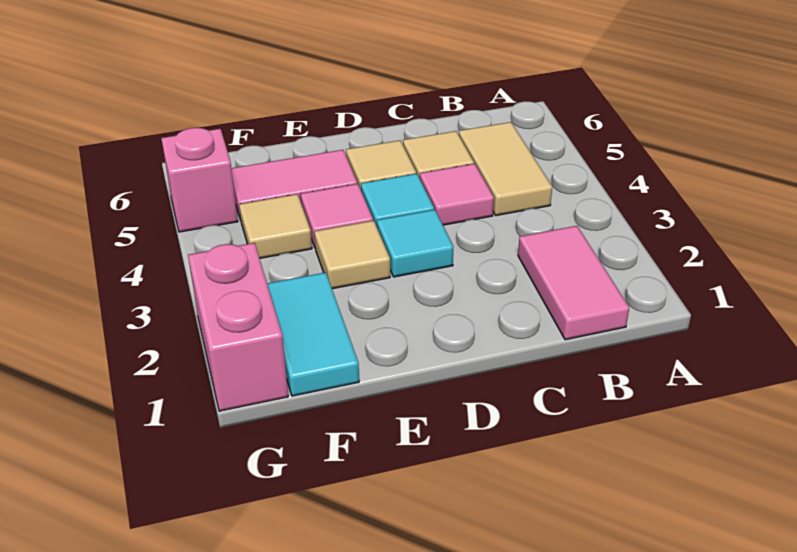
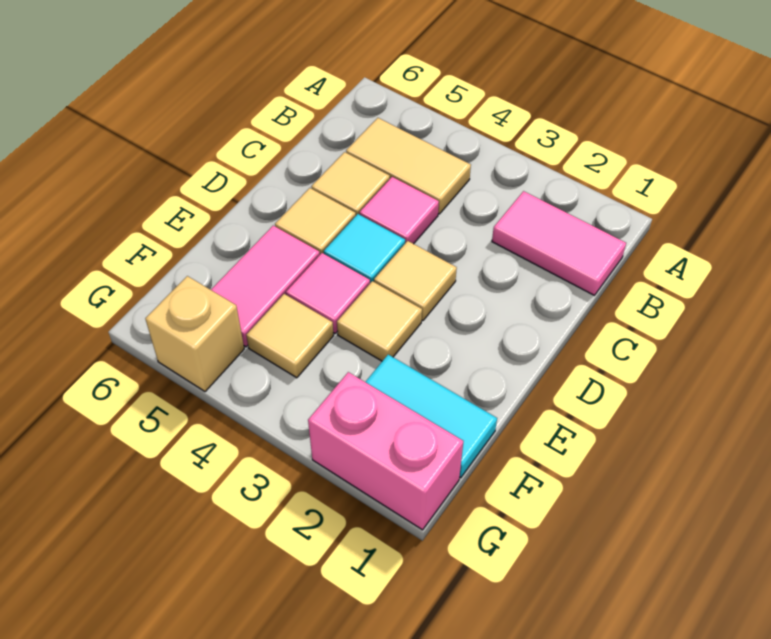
cyan tile D3 level 1 -> tan tile D3 level 1
pink brick G5 level 1 -> tan brick G5 level 1

